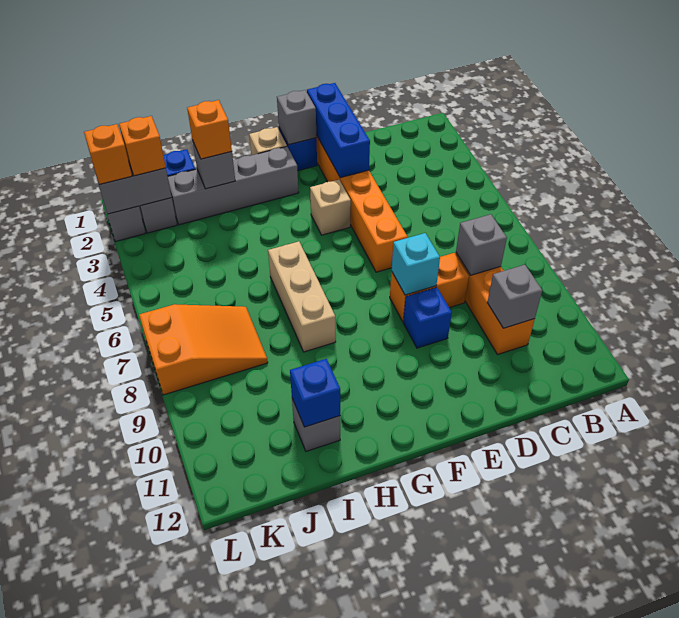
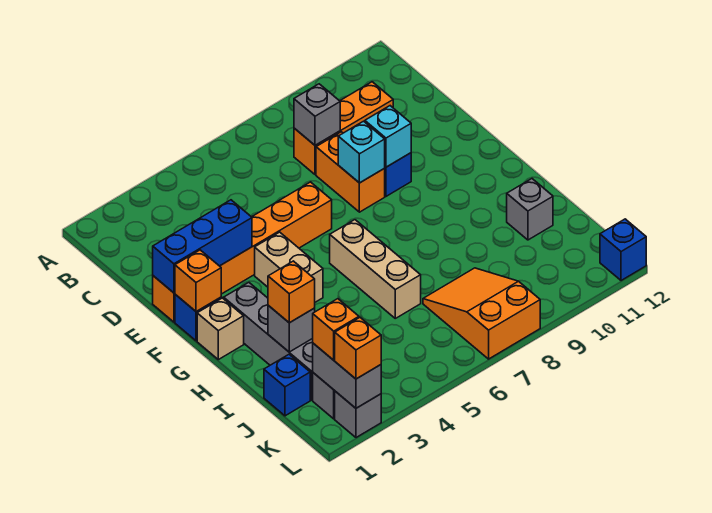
grey brick C10 level 2 -> none
none -> cyan brick E9 level 2
grey brick F1 level 2 -> orange brick F1 level 2
tan brick F4 level 1 -> tan brick F4:G4 level 1
tan brick H6:H8 level 1 -> tan brick G6:I6 level 1
blue brick I11 level 2 -> blue brick L12 level 1

